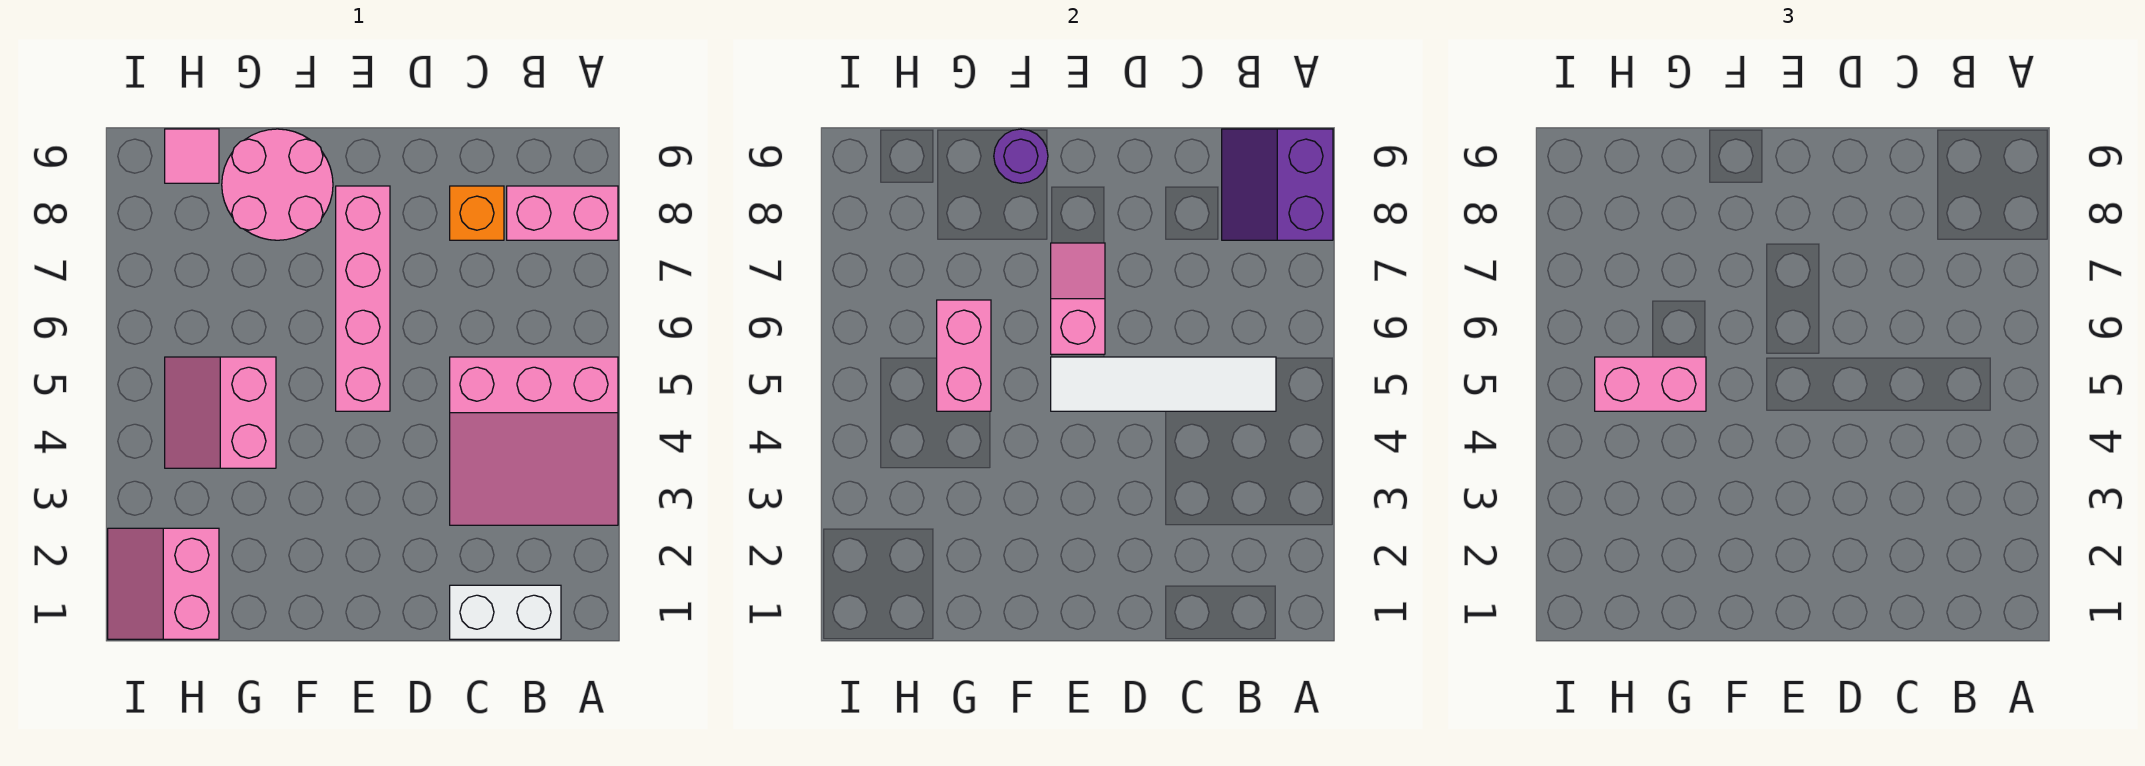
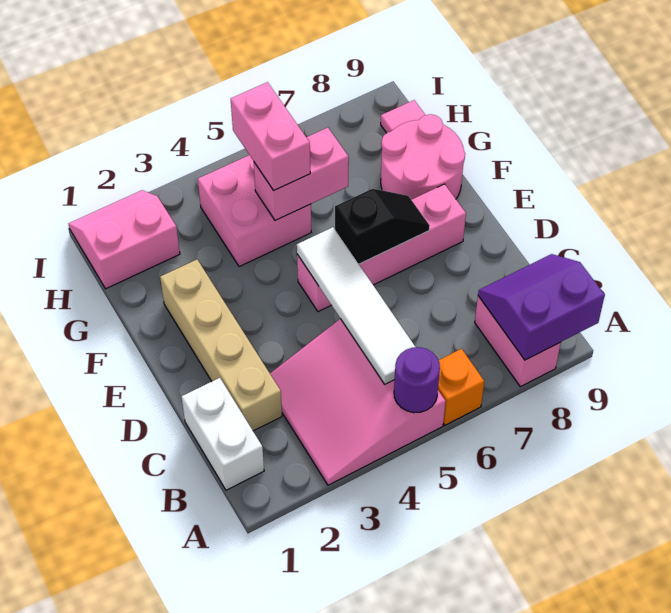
none -> tan brick C2:F2 level 1
orange brick C8 level 1 -> orange brick A6 level 1
pink slope E6:E7 level 2 top 6 -> black slope E6:E7 level 2 top 6
purple round brick F9 level 2 -> purple round brick A5 level 2
pink slope G4:H5 level 1 top G -> pink brick G4:H5 level 1

